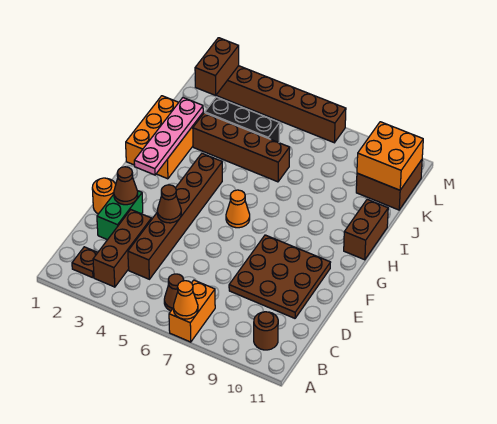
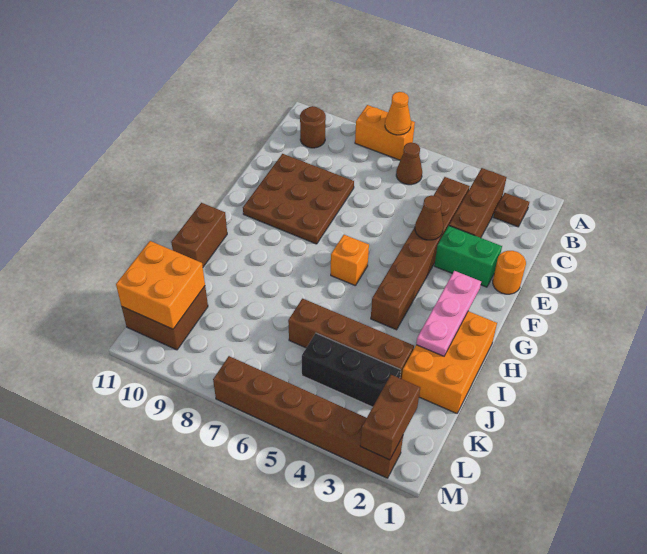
orange brick A7:B7 level 1 -> orange brick A7:A8 level 1
green brick D2:E2 level 1 -> green brick E2:E3 level 1
brown cone E2 level 2 -> none
pink plate G2:J2 level 2 -> pink plate G2:I2 level 2
orange cone G6 level 1 -> orange brick G6 level 1

